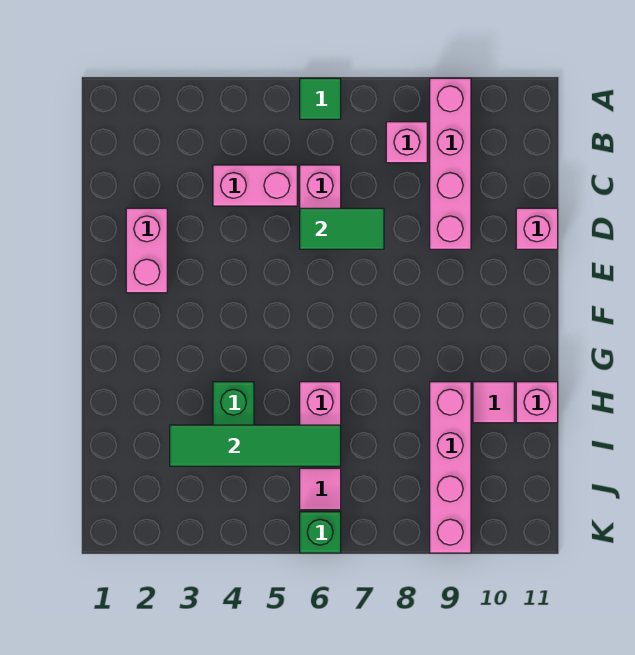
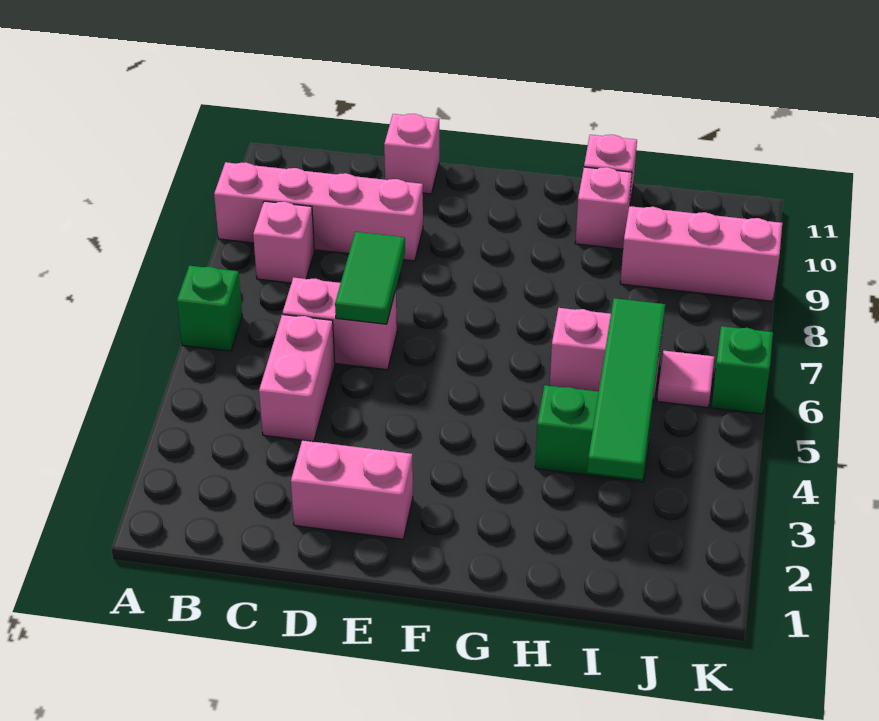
green tile A6 level 1 -> green brick A6 level 1
pink brick H9:K9 level 1 -> pink brick I9:K9 level 1
pink tile H10 level 1 -> pink brick H10 level 1

